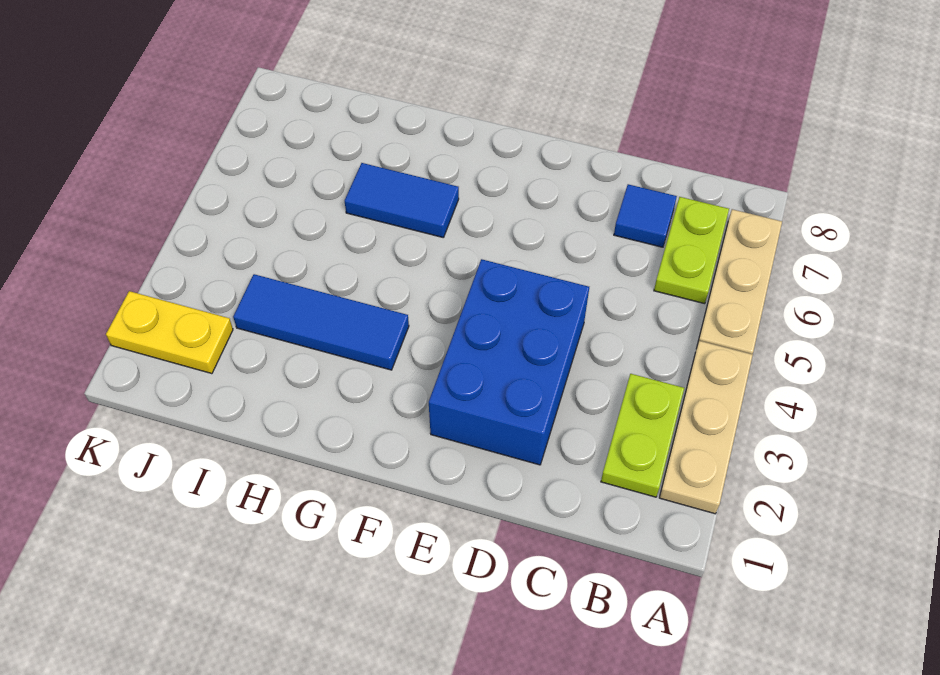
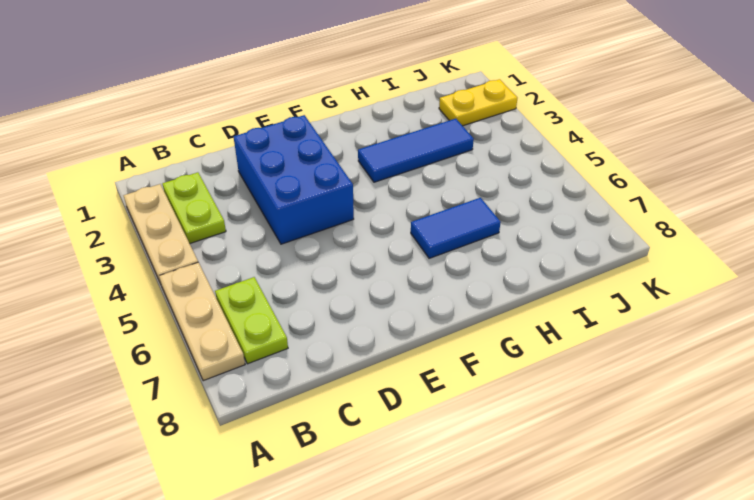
blue tile C7 level 1 -> none

